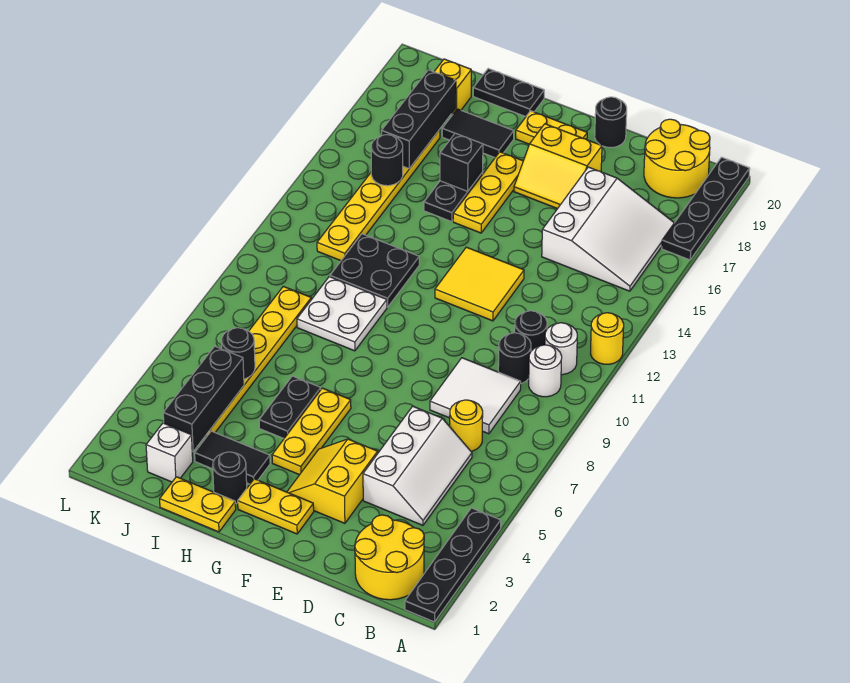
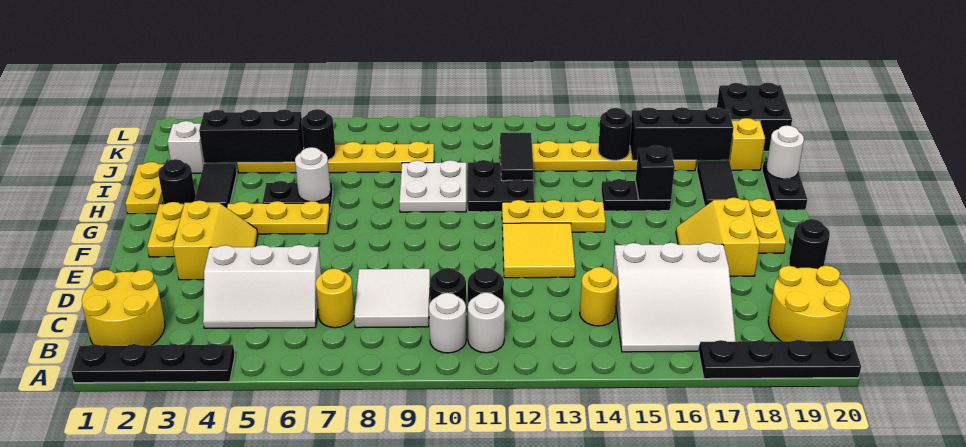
yellow round brick A12 level 1 -> yellow round brick C14 level 1
yellow slope E3:F4 level 1 top E -> yellow slope E3:F4 level 1 top 3
yellow plate G15:G17 level 1 -> yellow plate G12:G14 level 1
none -> white round brick H6 level 2
none -> black tile I12:J12 level 2
none -> white round brick I20 level 2
none -> black brick K19:L20 level 1

